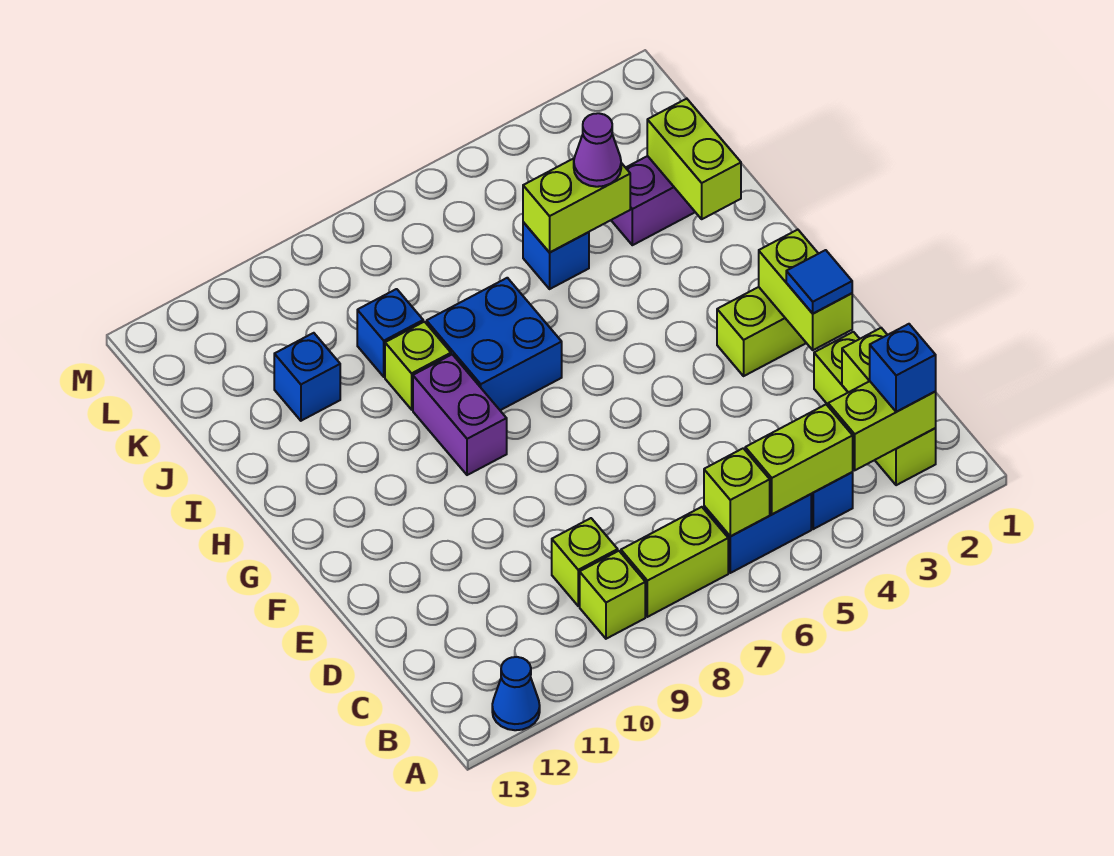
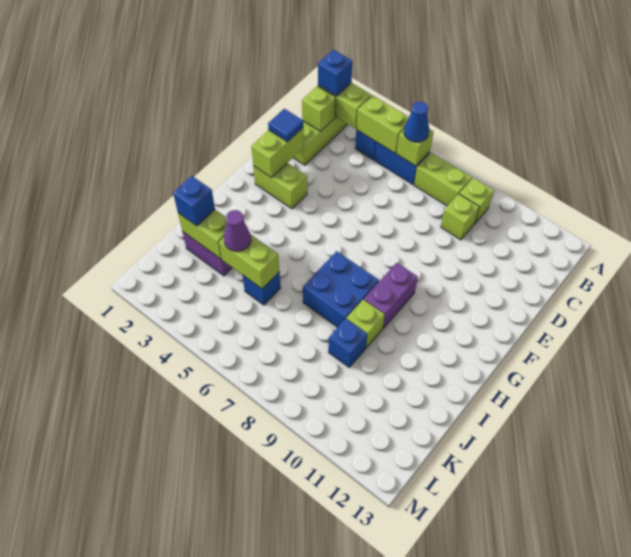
blue cone A12 level 1 -> blue cone B6 level 3
lime brick I2:J2 level 2 -> lime brick J2:J3 level 2
blue brick J11 level 1 -> blue brick J2 level 3

